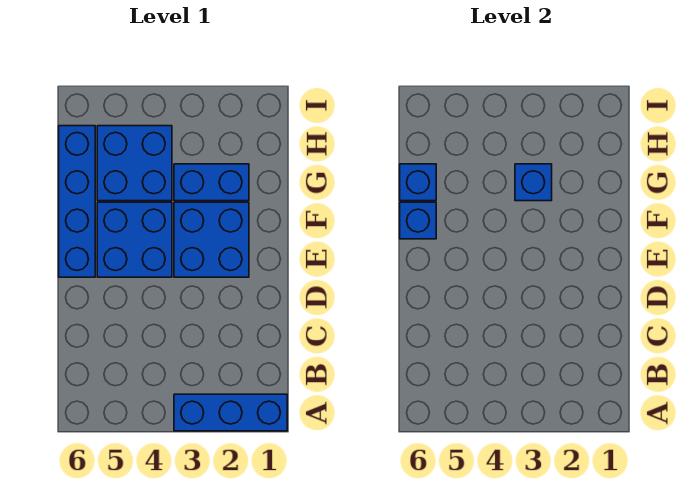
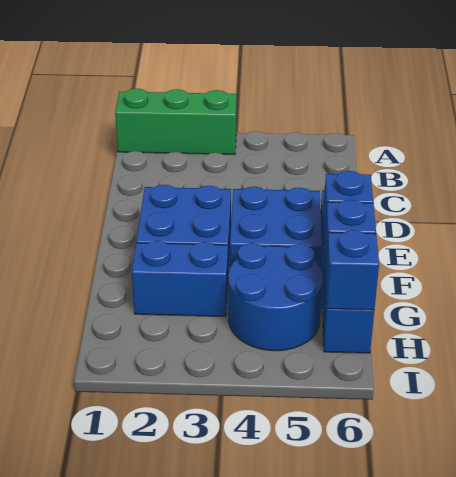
blue brick A1:A3 level 1 -> green brick A1:A3 level 1
blue brick G3 level 2 -> blue brick H6 level 2
blue brick G4:H5 level 1 -> blue round brick G4:H5 level 1

